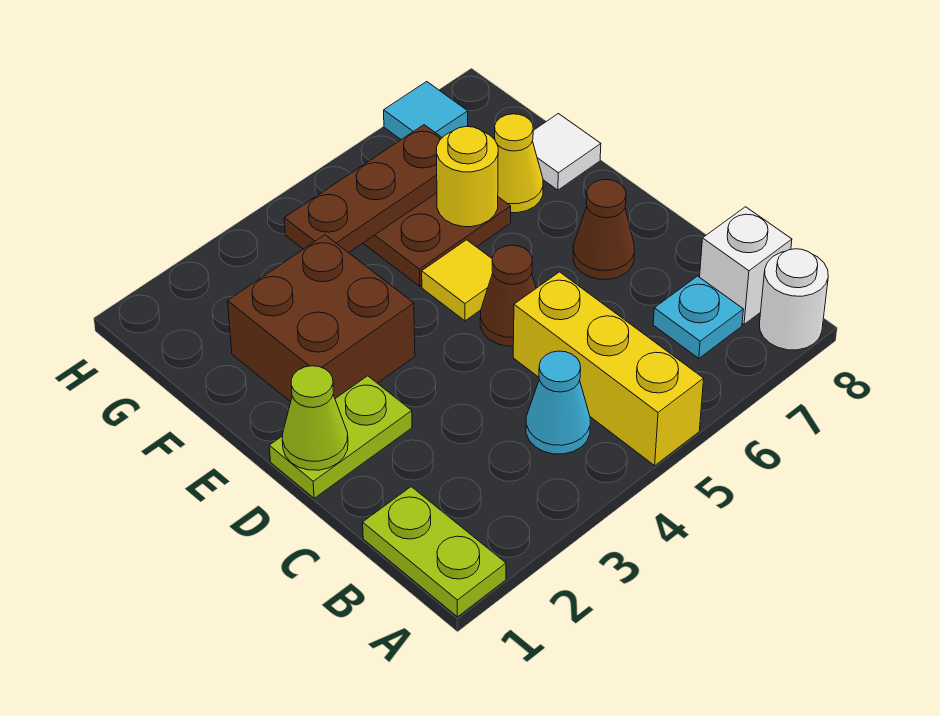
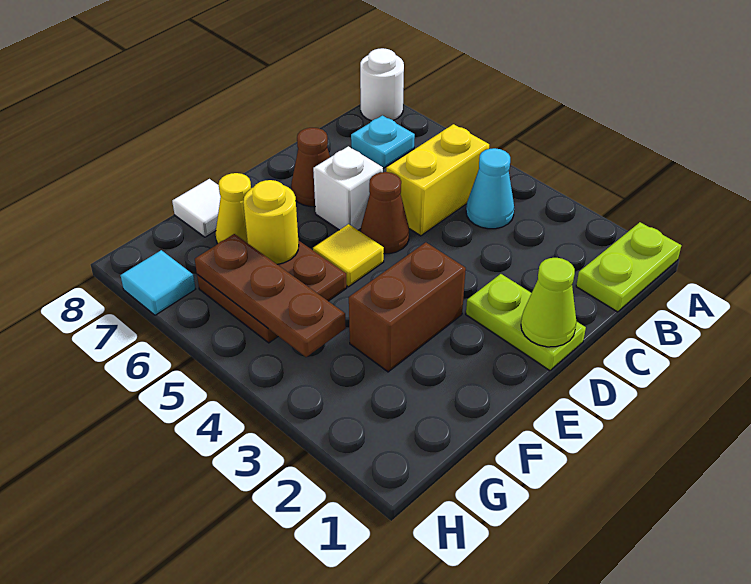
yellow brick A5:C5 level 1 -> yellow brick B5:C5 level 1
white brick B8 level 1 -> white brick D6 level 1
brown brick E2:F3 level 1 -> brown brick E3:F3 level 1

